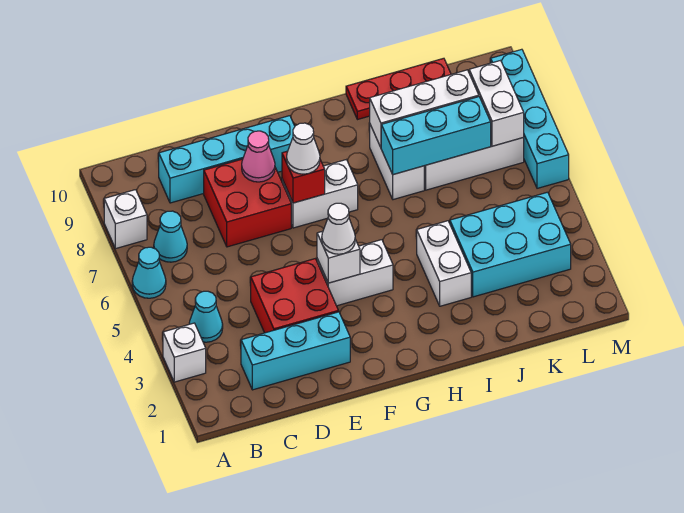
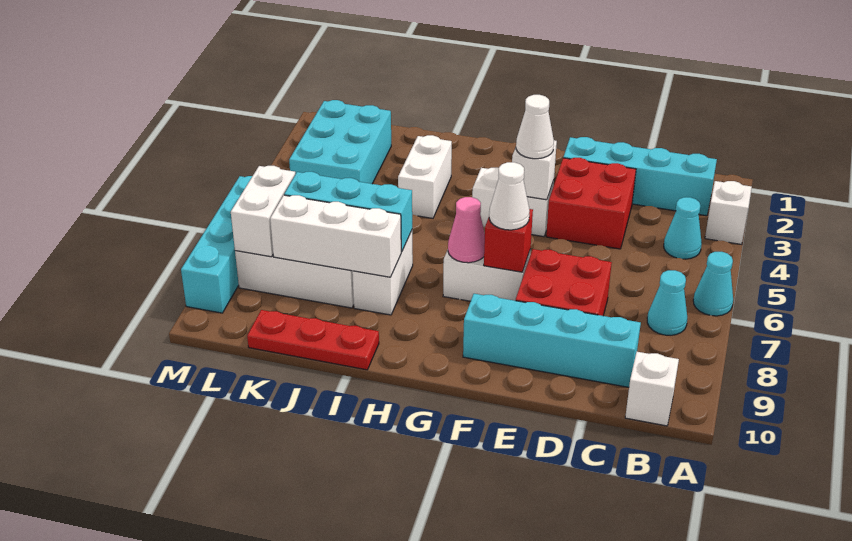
white brick A8 level 1 -> white brick B10 level 1
cyan brick C2:E2 level 1 -> cyan brick B2:E2 level 1
pink cone E8 level 2 -> pink cone G7 level 2
cyan brick J3:L4 level 1 -> cyan brick K2:L4 level 1

